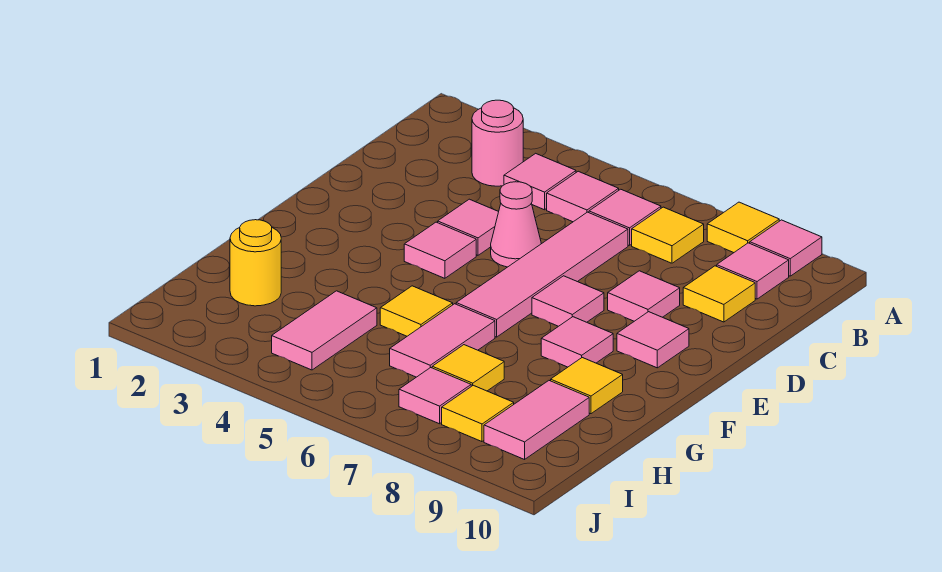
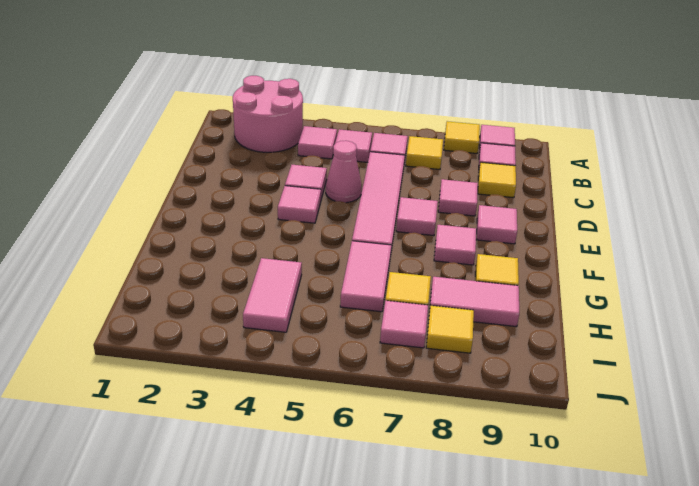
pink round brick B3 level 1 -> pink round brick A2:B3 level 1
yellow tile G5 level 1 -> none
yellow round brick H2 level 1 -> none
pink tile H9:I9 level 1 -> pink tile H8:H9 level 1

